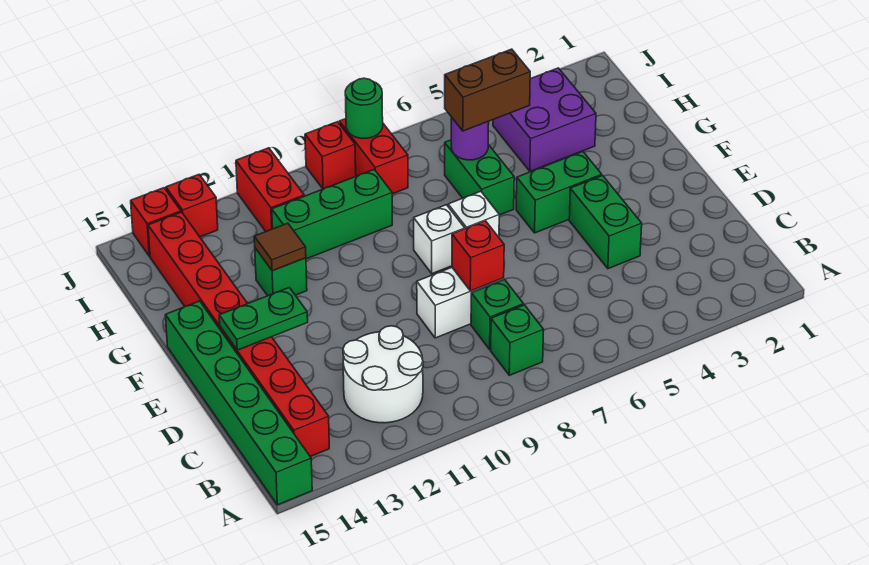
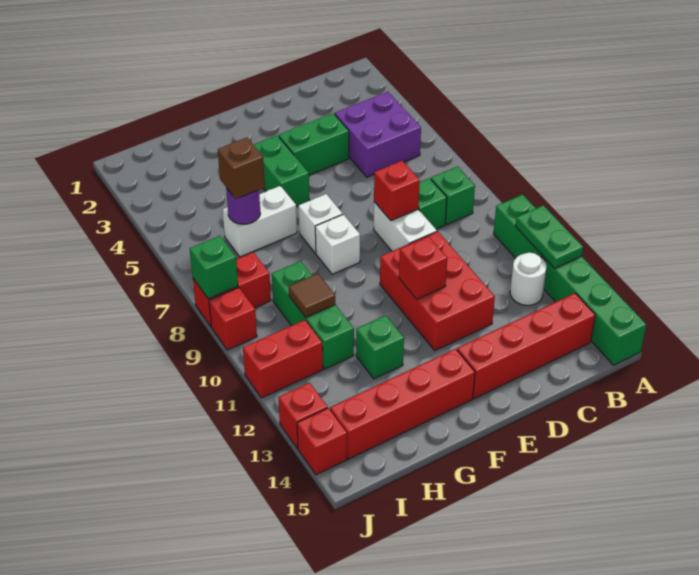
green brick A15:F15 level 1 -> green brick A10:A15 level 1
white round brick B11:C12 level 1 -> white round brick B12 level 1
none -> red brick D10:E12 level 1
none -> red brick E11 level 2
green plate E13:E14 level 2 -> green plate A11:A12 level 2
green brick G6:H6 level 1 -> white brick G6:H6 level 1
brown tile G12 level 2 -> brown tile H10 level 2
purple brick H3:I4 level 1 -> purple brick B4:C5 level 1
brown brick H5:H6 level 3 -> brown brick H6 level 3
green round brick J8 level 2 -> green brick J8 level 2

